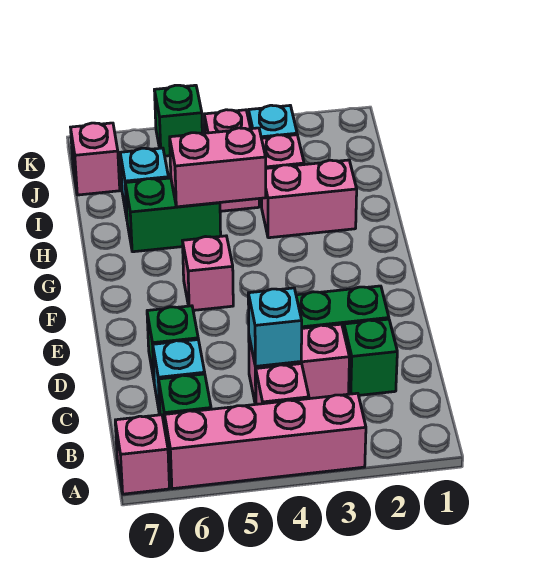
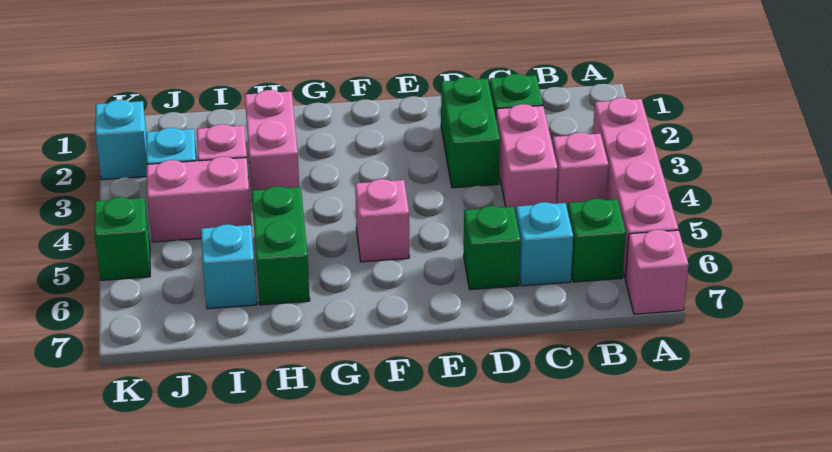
cyan brick C4 level 2 -> cyan brick K2 level 1
pink brick H4:H5 level 2 -> none
pink brick J7 level 1 -> none

